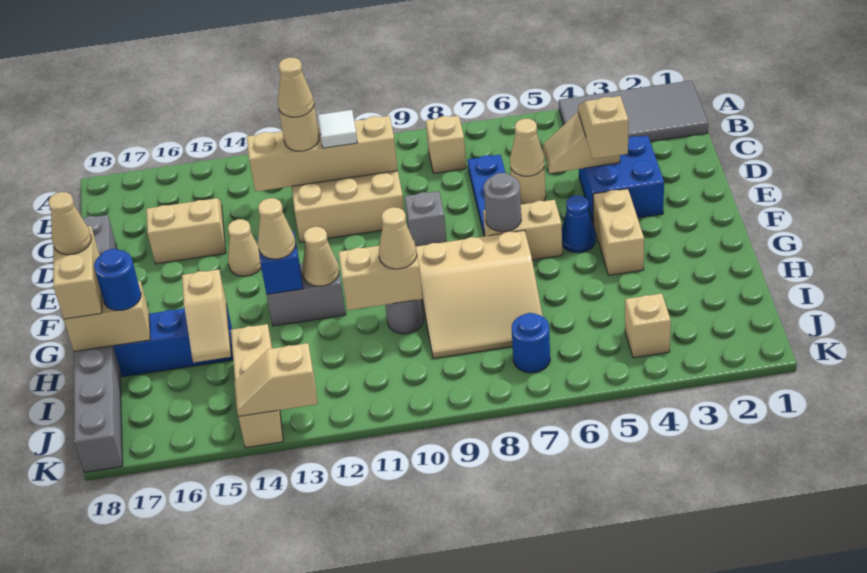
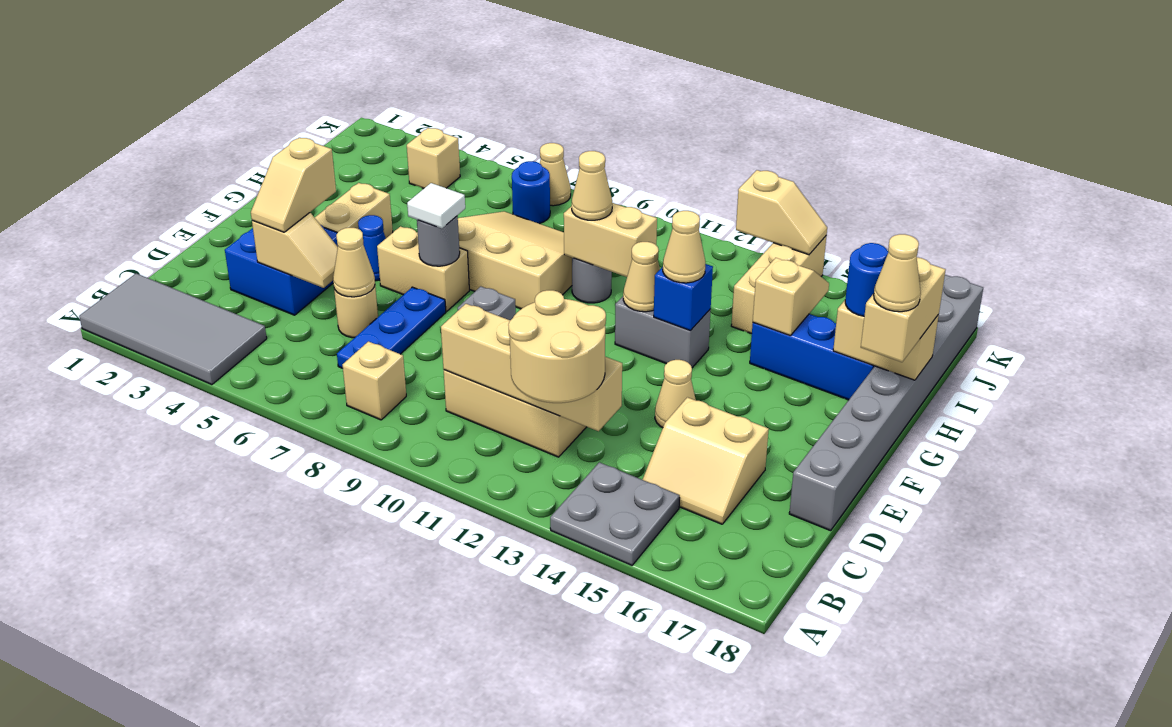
none -> grey plate A14:B15 level 1
white tile C11 level 3 -> white tile F7 level 3
tan round brick C12 level 3 -> tan round brick B12:C13 level 3
tan cone C12 level 4 -> tan cone K7 level 1

